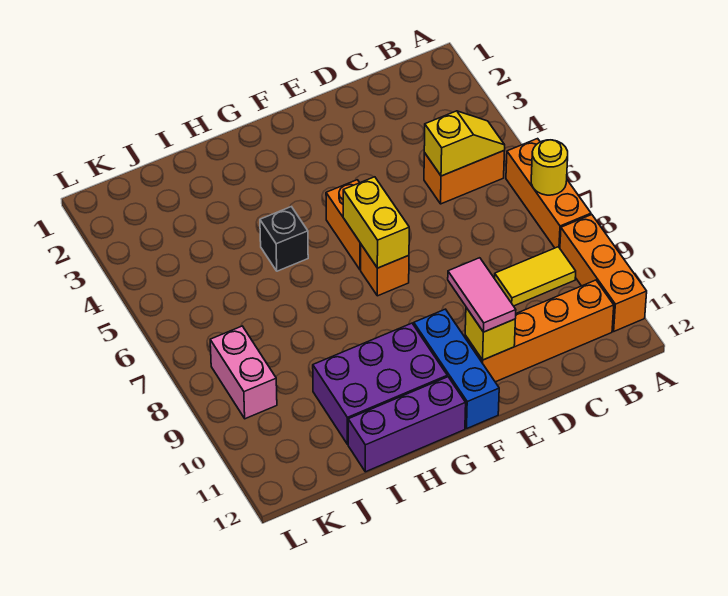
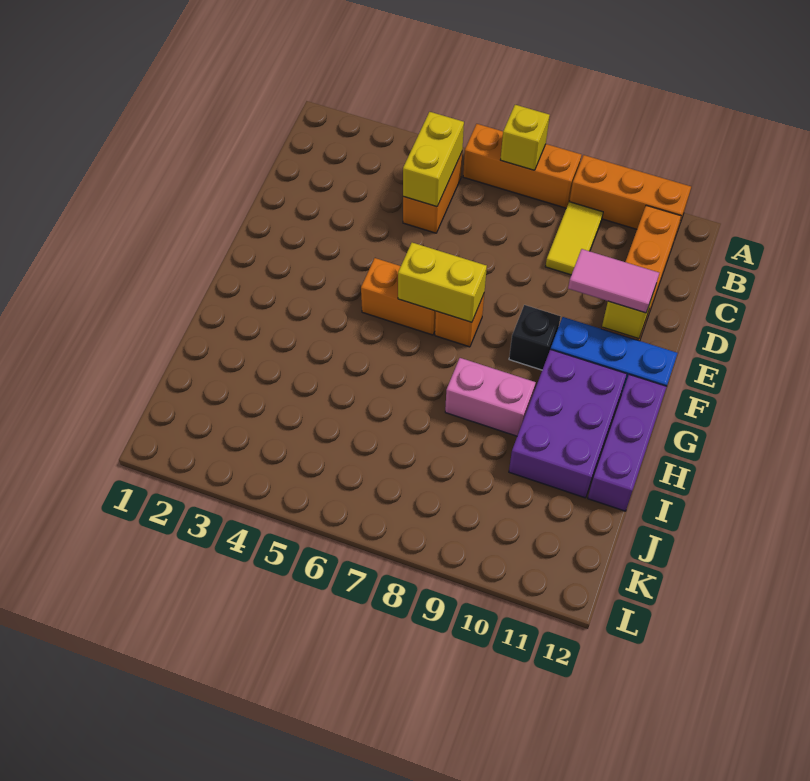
yellow round brick A7 level 2 -> yellow brick A7 level 2
yellow slope B5:C5 level 2 top C -> yellow brick B5:C5 level 2
black brick H5 level 1 -> black brick F9 level 1
pink brick K8:K9 level 1 -> pink brick H8:H9 level 1

